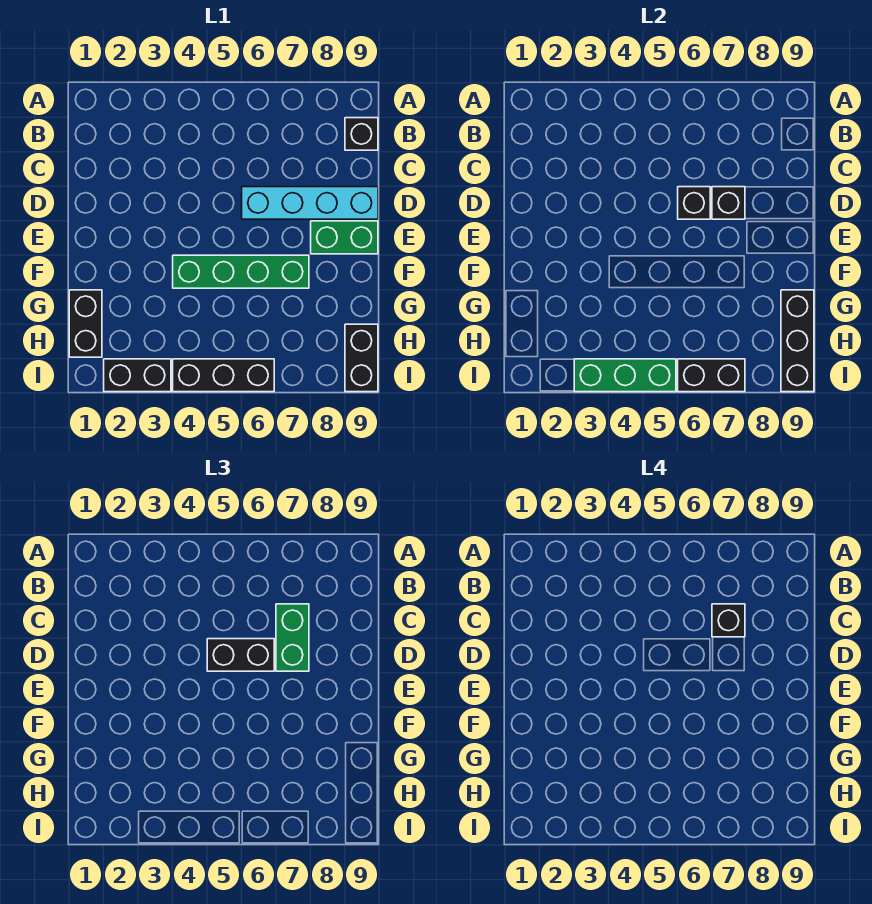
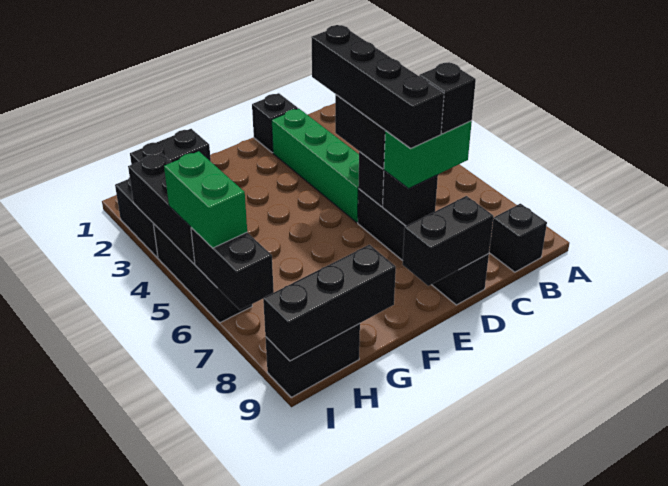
none -> black brick D1 level 1
none -> black brick D4:D7 level 4
cyan brick D6:D9 level 1 -> black brick D6:D9 level 1
none -> black brick D9:E9 level 2
green brick E8:E9 level 1 -> green brick I5:I6 level 3
green brick F4:F7 level 1 -> green brick D2:D5 level 1
green brick I3:I5 level 2 -> black brick I3:I5 level 2

